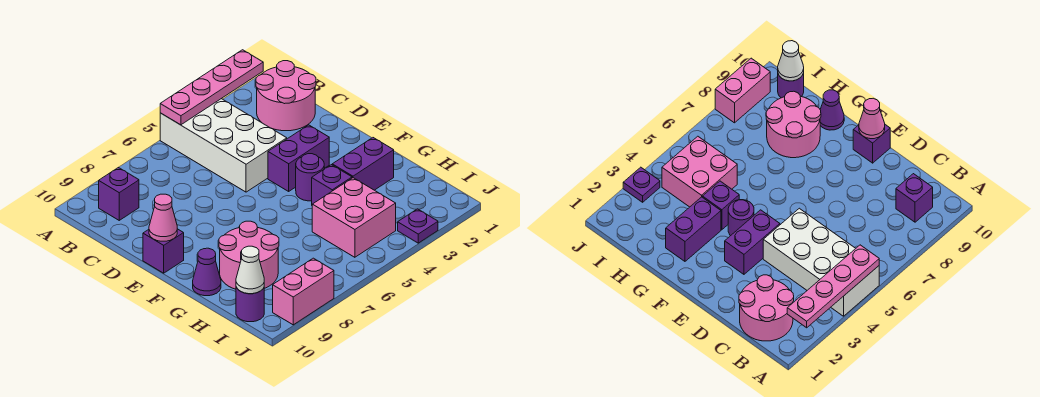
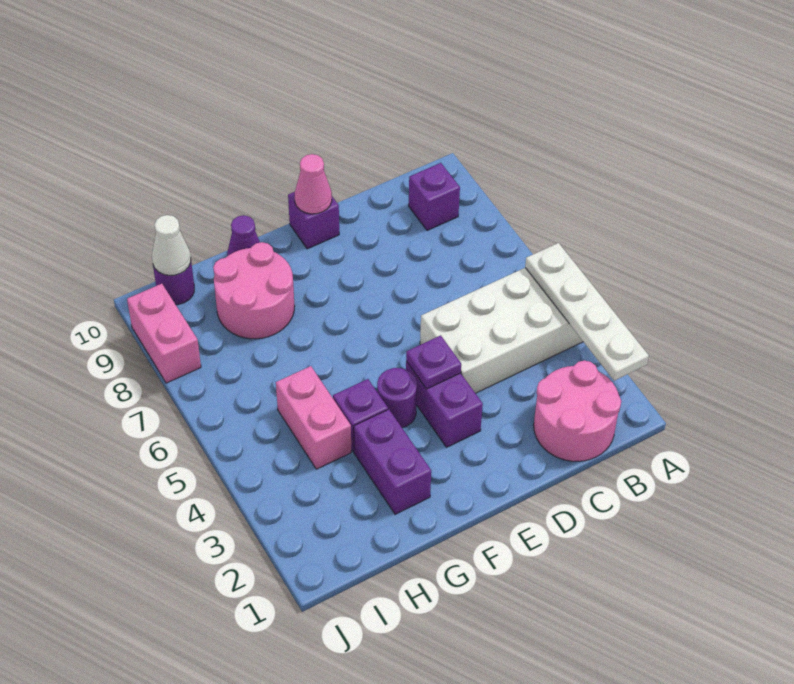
pink plate A2:A5 level 2 -> white plate A2:A5 level 2
pink brick H4:I5 level 1 -> pink brick H4:H5 level 1
purple plate J3 level 1 -> purple plate E4 level 2

